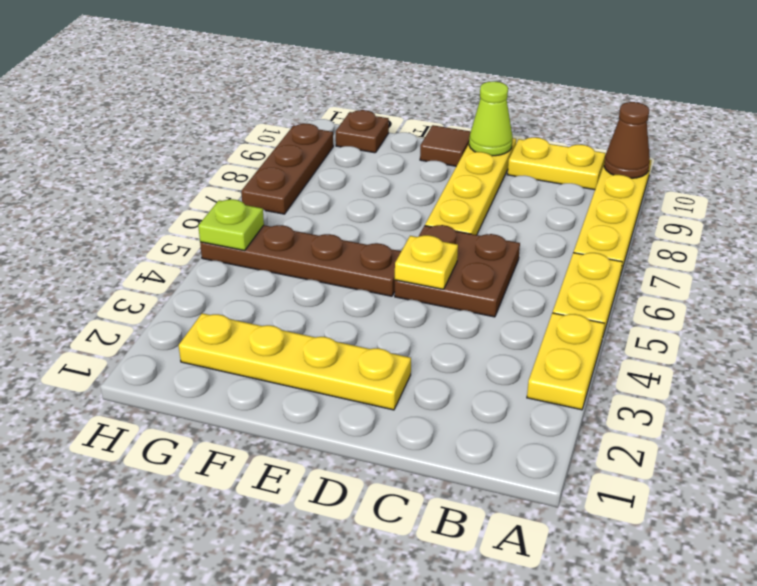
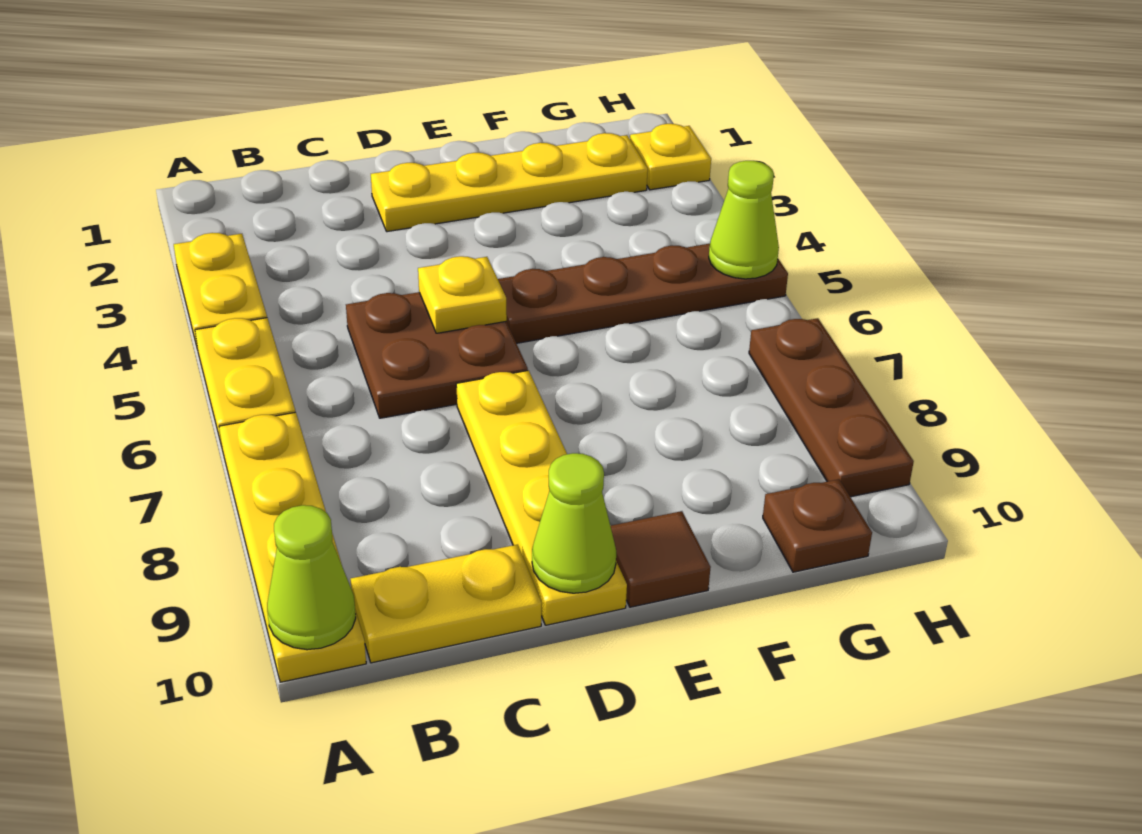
brown cone A10 level 2 -> lime cone A10 level 2
none -> yellow plate H2 level 1
lime plate H5 level 2 -> lime cone H5 level 2

